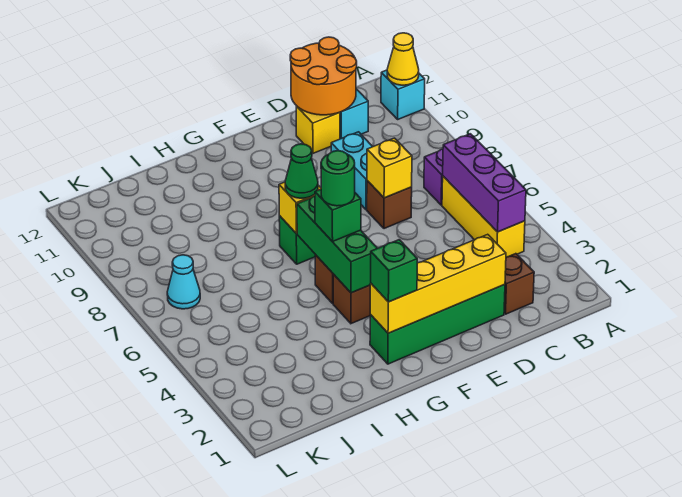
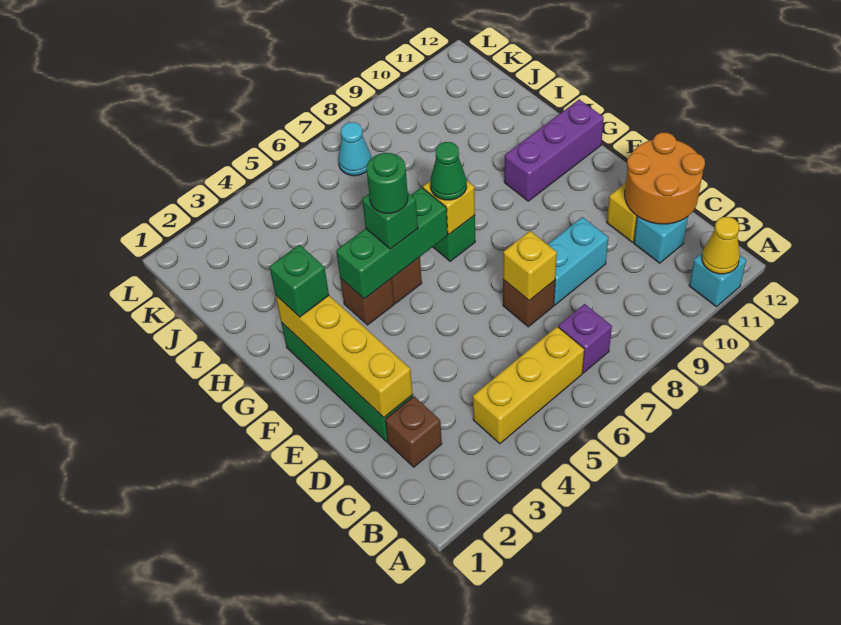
purple brick B4:B6 level 2 -> purple brick G10:G12 level 1

